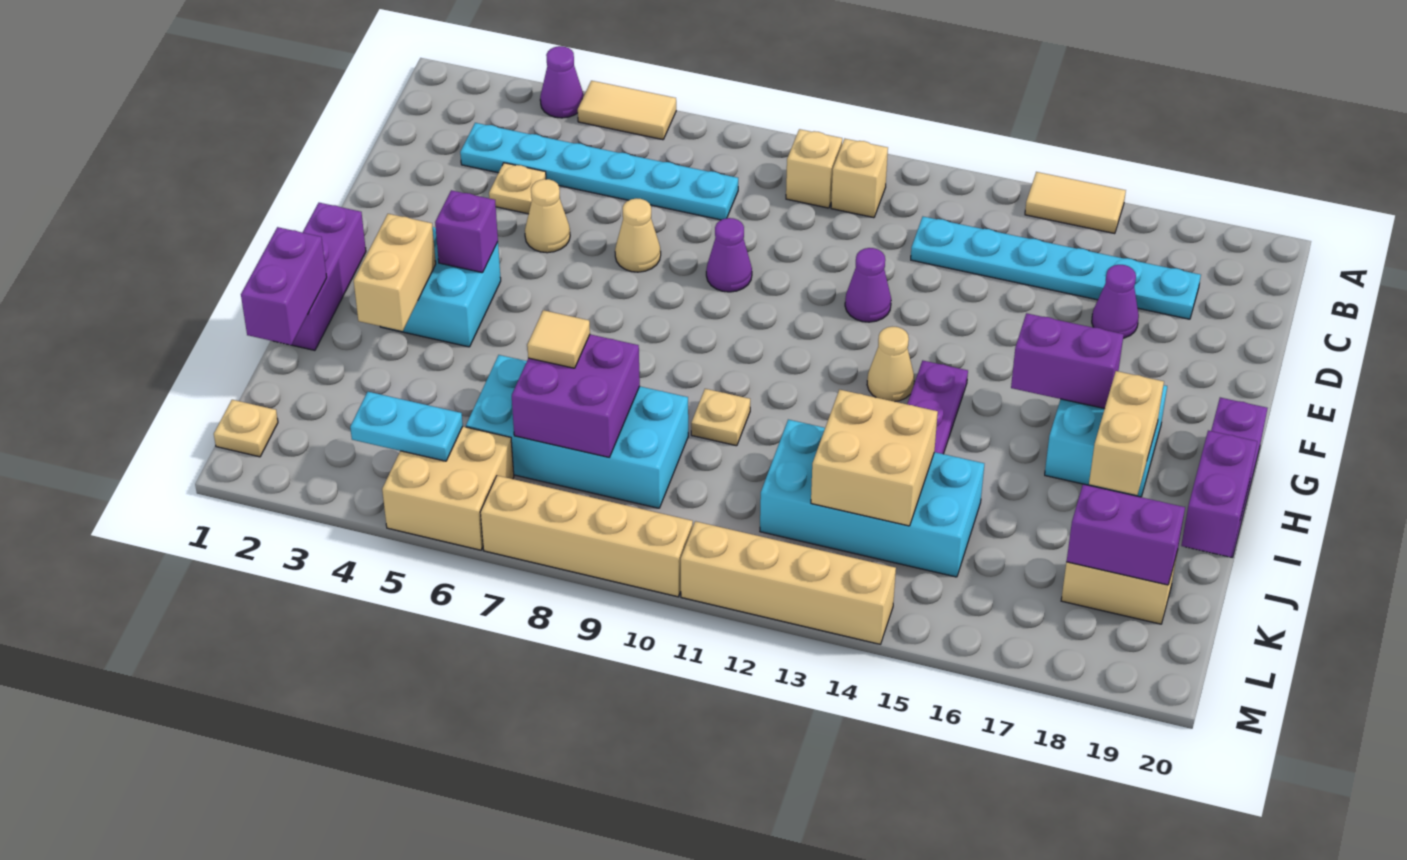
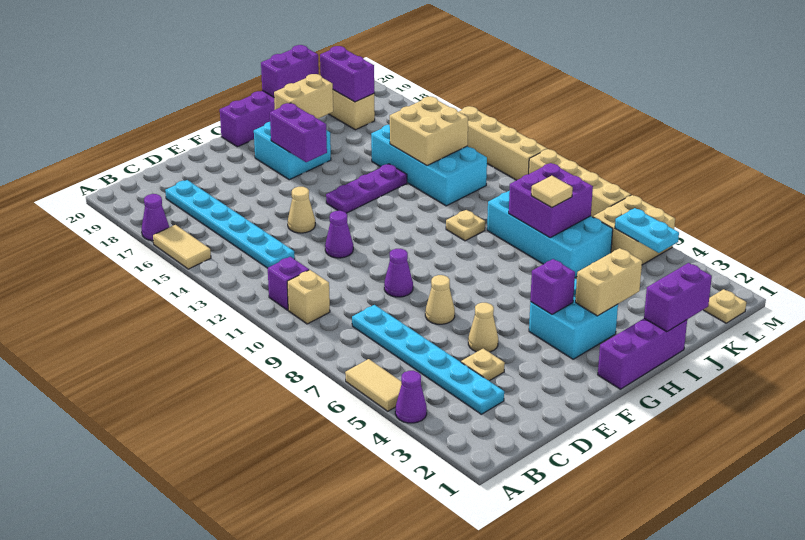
tan brick B11 level 1 -> purple brick B11 level 1
purple cone D17 level 1 -> purple cone A17 level 1
tan cone G13 level 1 -> tan cone E14 level 1

